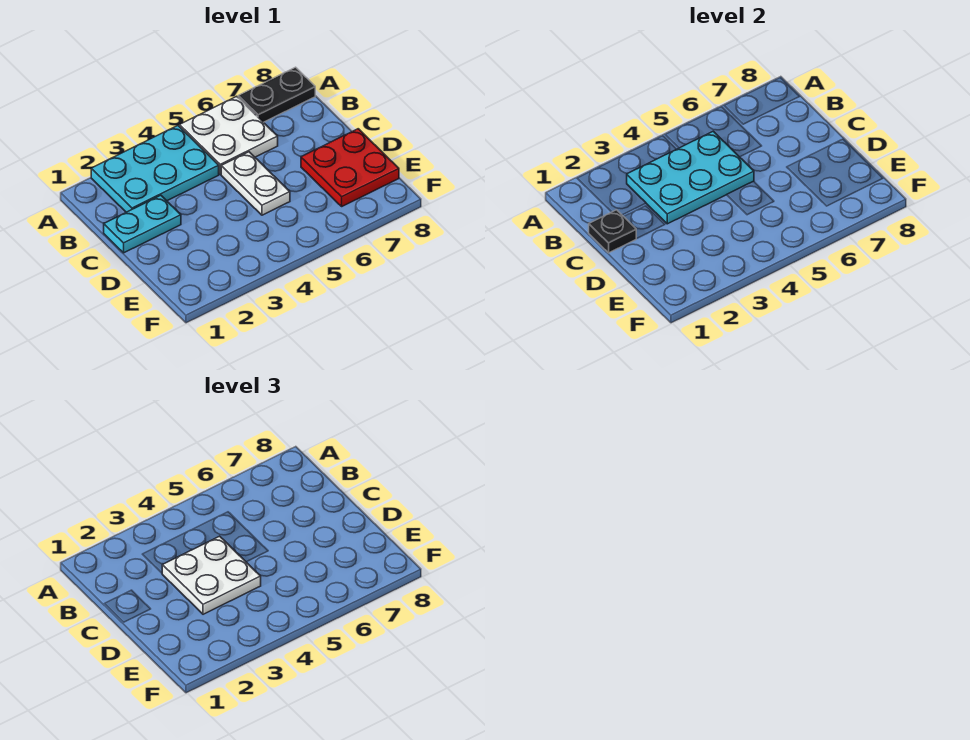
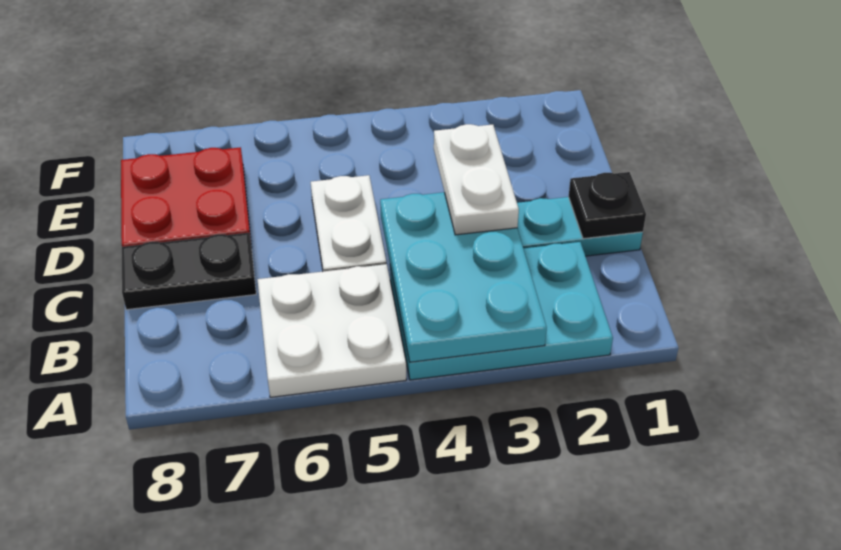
black plate A7:A8 level 1 -> black plate C7:C8 level 1
cyan plate B3:C5 level 2 -> cyan plate A3:C4 level 2
white plate C3:D4 level 3 -> white plate C3:D3 level 3

